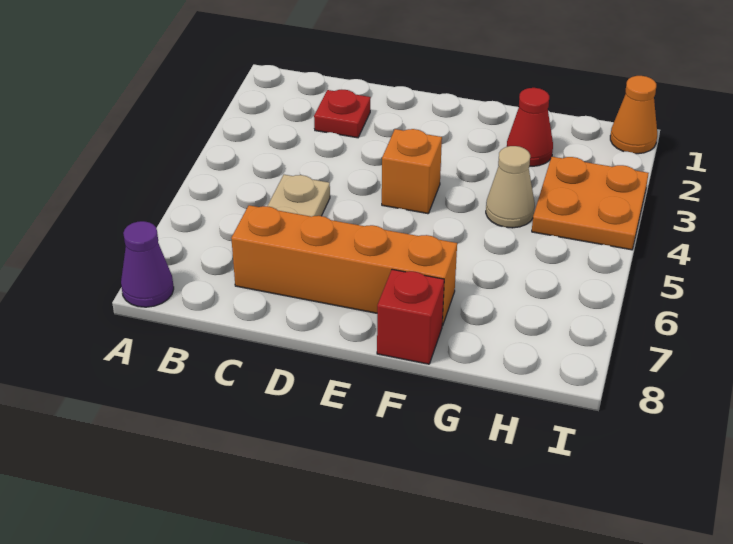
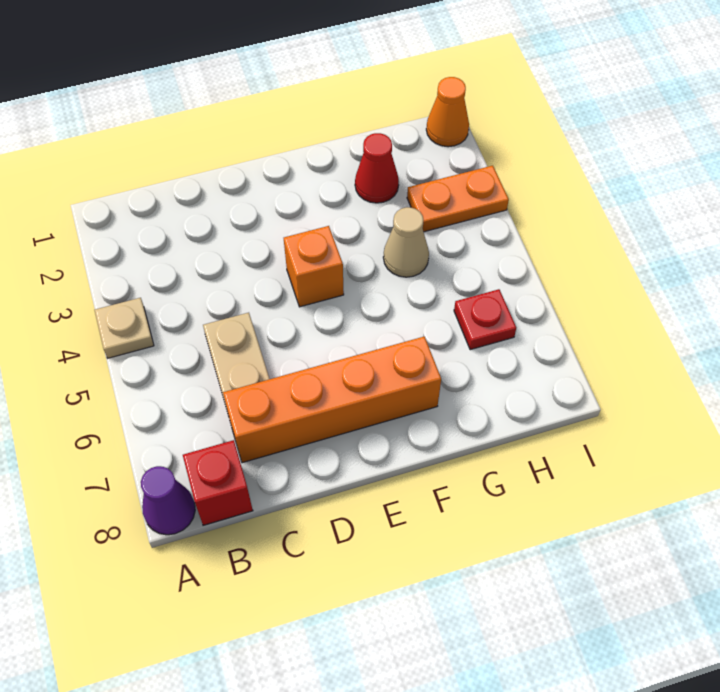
none -> tan plate A4 level 1
red plate C2 level 1 -> red plate H6 level 1
red brick F8 level 1 -> red brick B8 level 1
orange plate H3:I4 level 1 -> orange plate H3:I3 level 1

